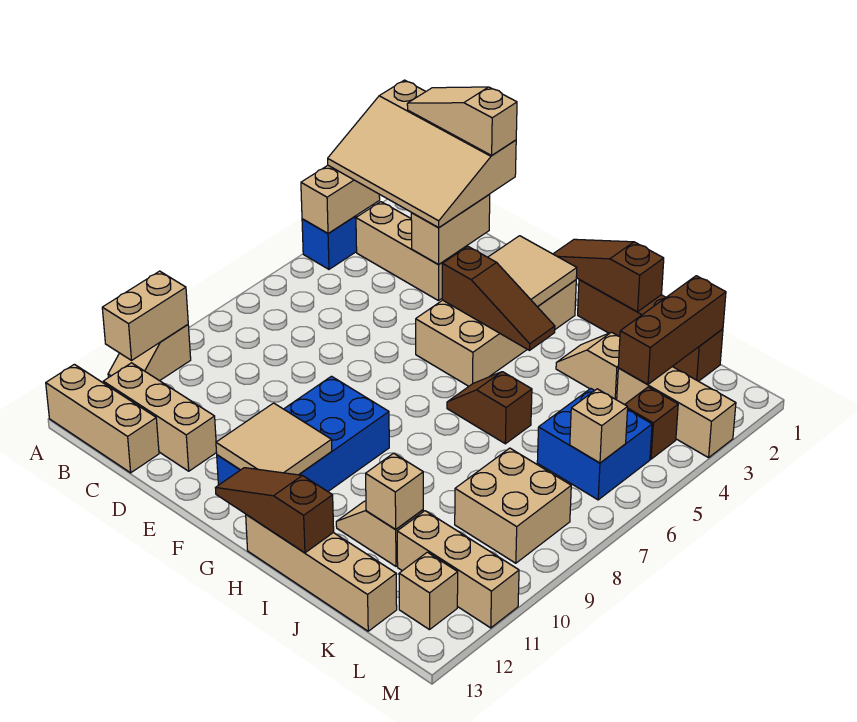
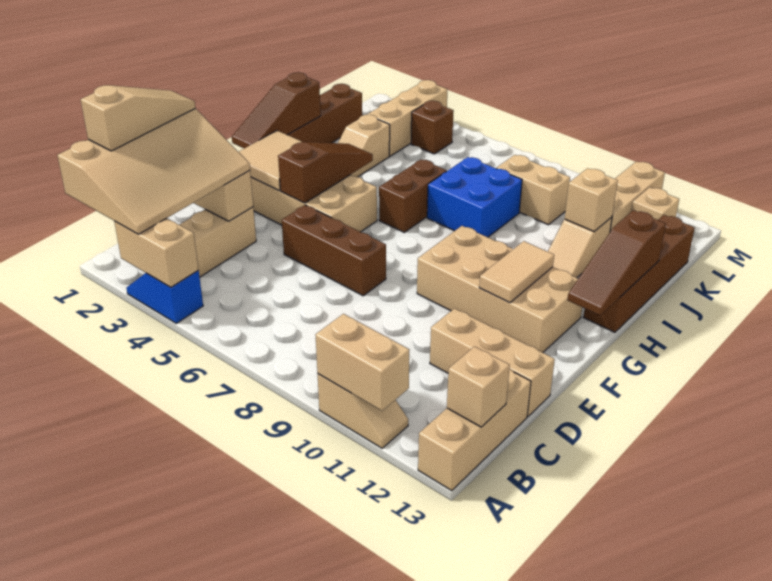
tan slope B1:D1 level 4 top D -> tan slope B1:D1 level 4 top B
tan brick B12:D12 level 1 -> tan brick D11:D13 level 1
blue brick F9:G12 level 1 -> tan brick F9:G12 level 1
tan tile F11:G12 level 2 -> tan tile F11:G11 level 2
brown slope H6:I6 level 1 top I -> brown brick H6:I6 level 1
tan brick H13:K13 level 1 -> brown brick H13:K13 level 1
brown brick K1:K3 level 2 -> brown brick E5:E7 level 1
blue brick K5:L6 level 1 -> blue brick I7:J8 level 1
tan brick K8:L9 level 1 -> tan brick K8:K9 level 1
tan brick L6 level 2 -> tan brick B13 level 2

